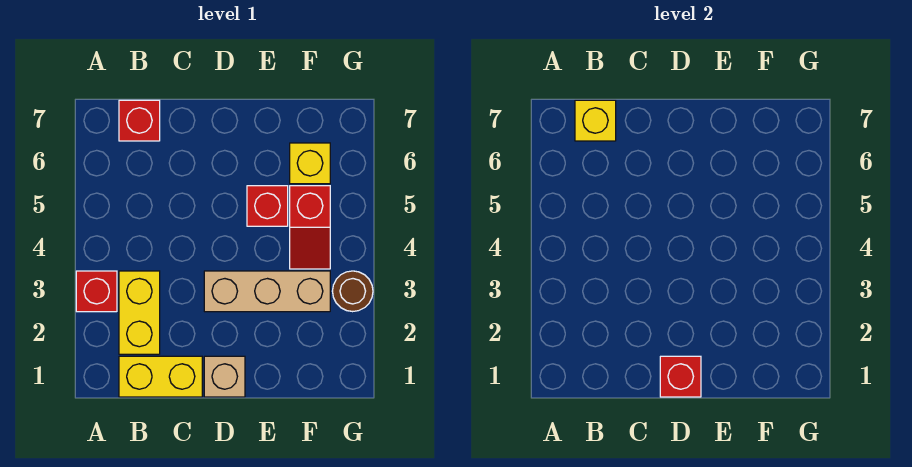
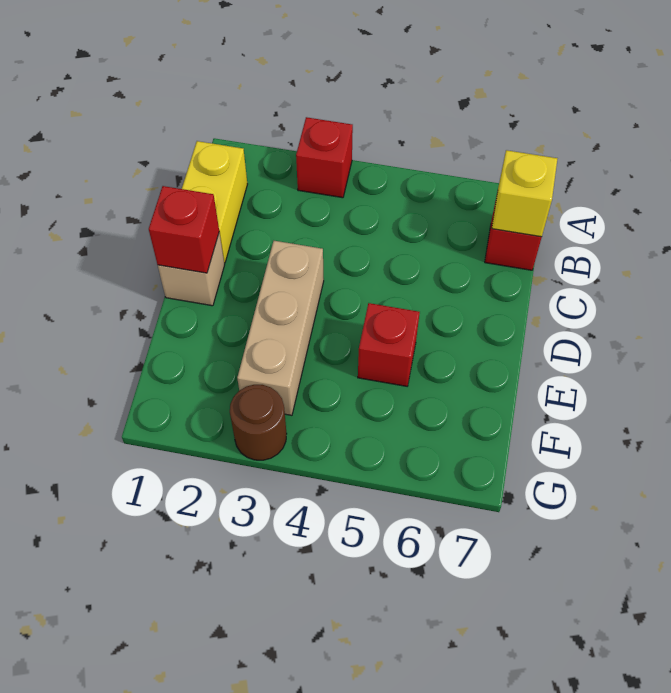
yellow brick B2:B3 level 1 -> none
red slope F4:F5 level 1 top 5 -> none
yellow brick F6 level 1 -> none

